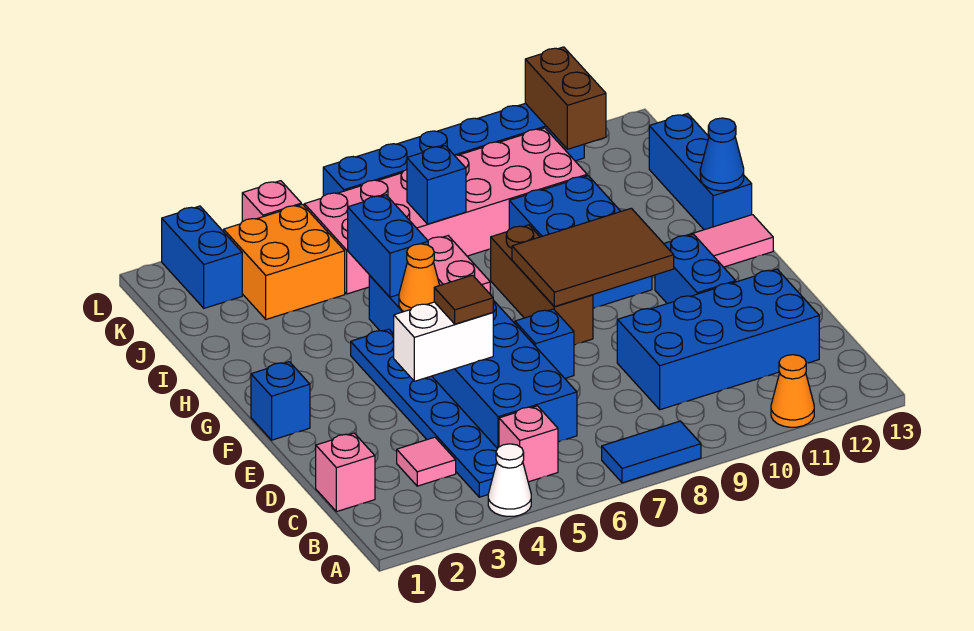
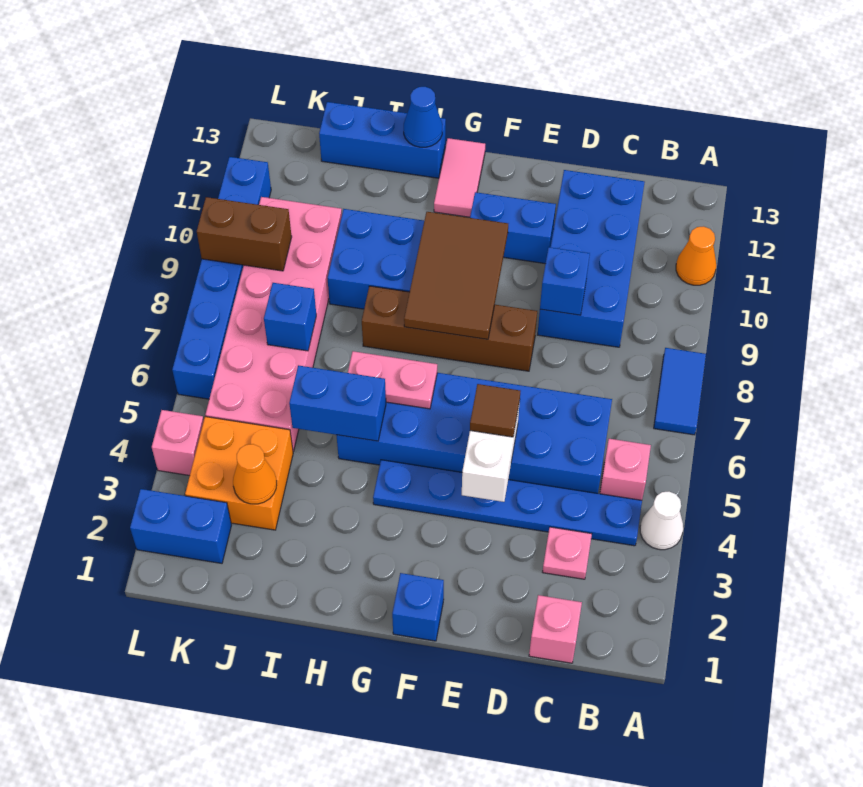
pink tile C3 level 1 -> pink plate C3 level 1
blue brick E7 level 1 -> blue brick D9 level 2
brown brick F8:H8 level 1 -> brown brick E8:H8 level 1
orange cone G5 level 2 -> orange cone J3 level 2
brown brick K11:L11 level 2 -> brown brick K9:L9 level 2

